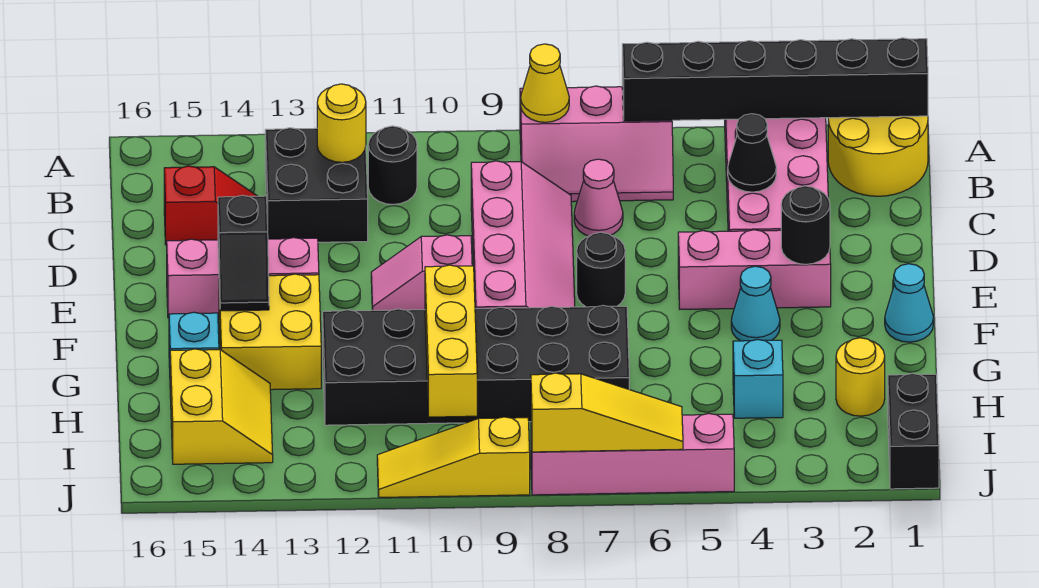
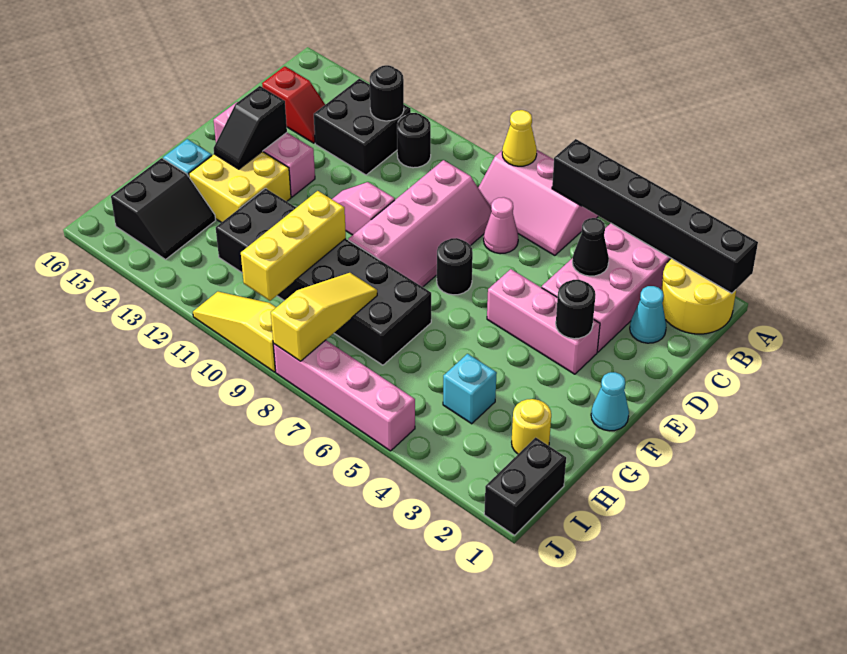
yellow round brick B12 level 2 -> black round brick B12 level 2
cyan cone F4 level 1 -> cyan cone C2 level 1
yellow slope H14:I15 level 1 top 15 -> black slope H14:I15 level 1 top 15
yellow slope J6:J8 level 2 top 8 -> yellow slope H8:J8 level 2 top J

